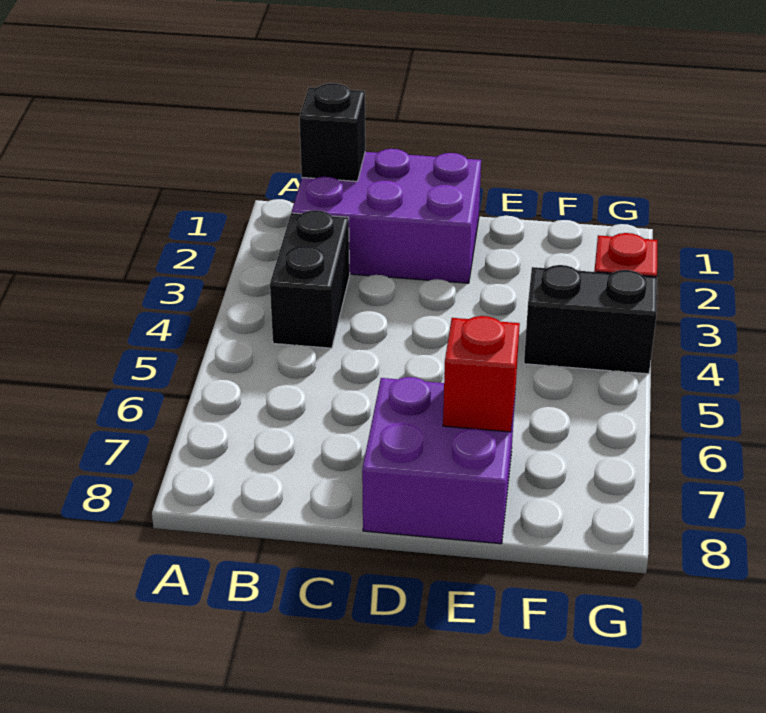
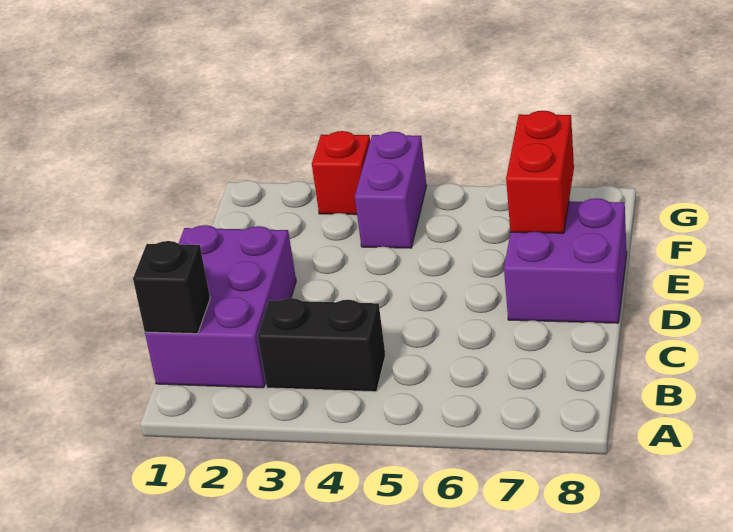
red brick E7 level 2 -> red brick E7:F7 level 2
black brick F4:G4 level 1 -> purple brick F4:G4 level 1

